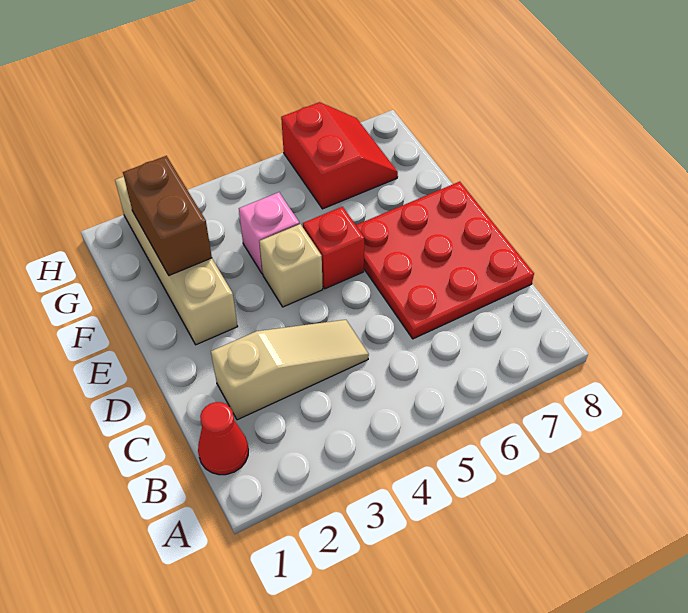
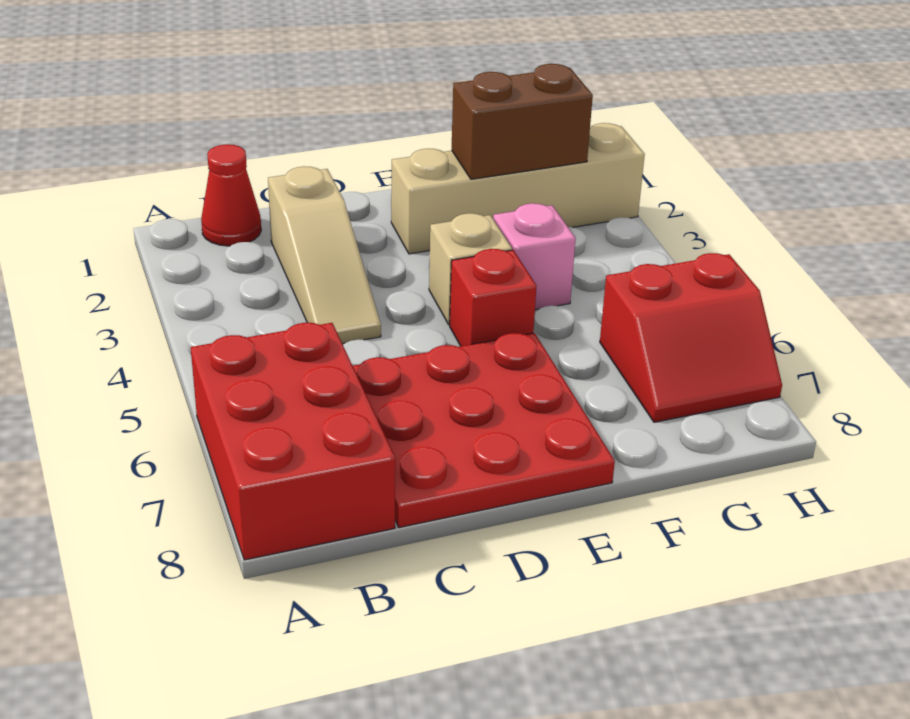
none -> red brick A6:B8 level 1

